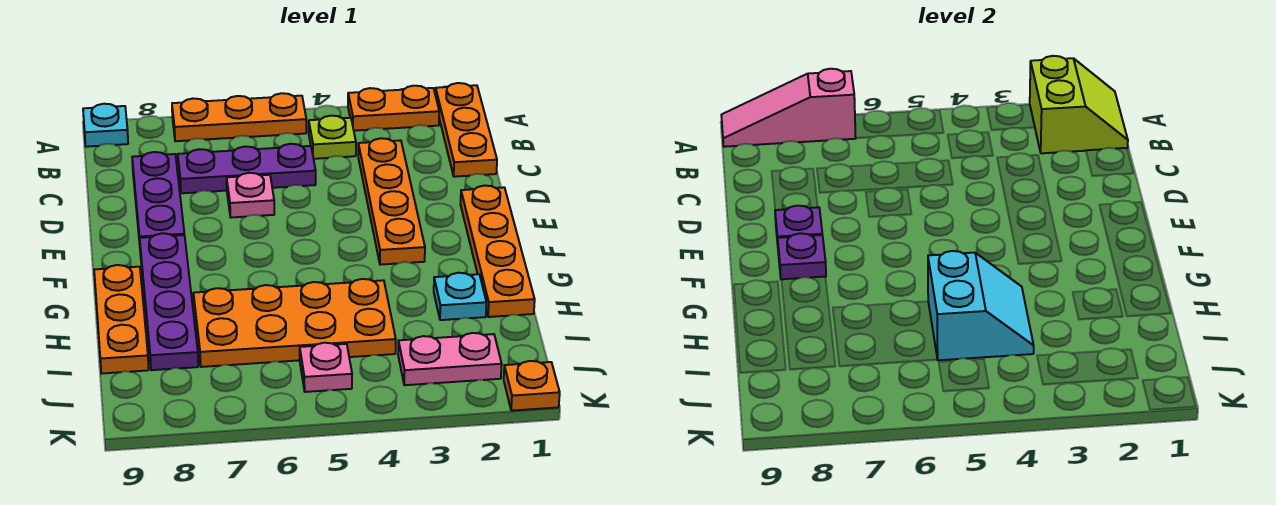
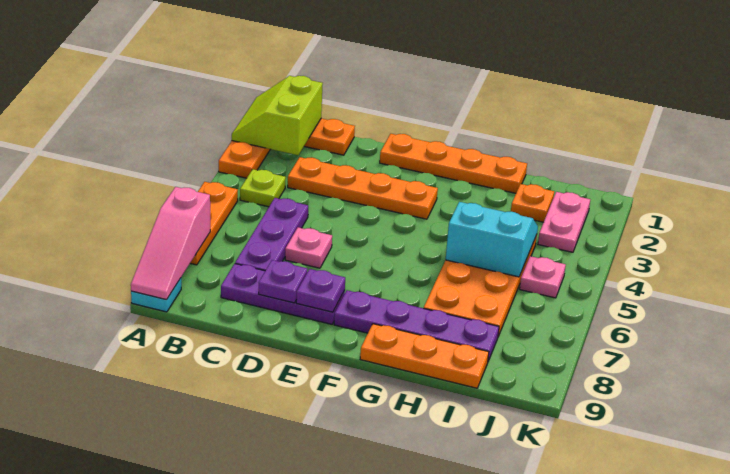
lime slope A1:B2 level 2 top 2 -> lime slope A1:B2 level 2 top B
purple plate F8 level 2 -> purple plate D8 level 2
cyan plate H2 level 1 -> none
orange plate K1 level 1 -> orange plate I2 level 1

